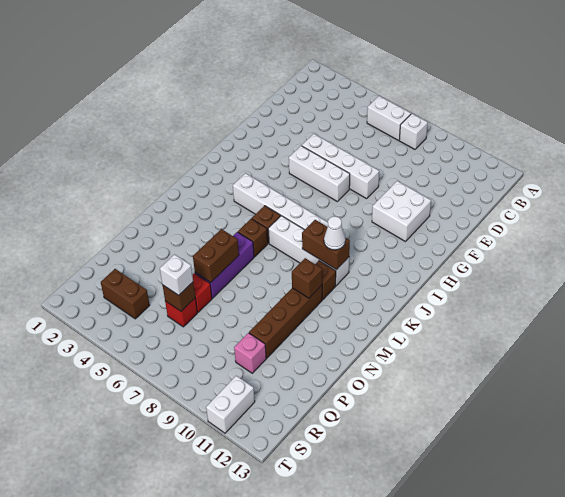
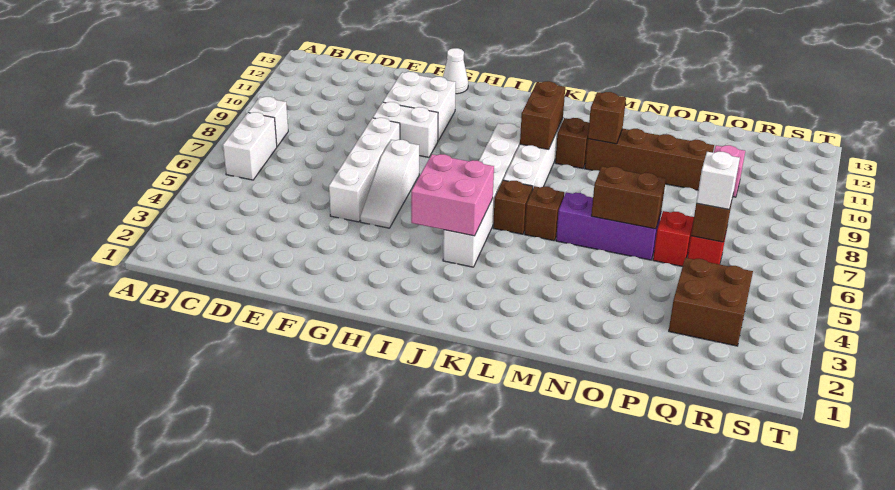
white brick G5:G7 level 1 -> white slope G5:G7 level 1 top 7
none -> pink brick I4:J5 level 2
white cone K10 level 3 -> white cone G13 level 1
brown brick R3:R4 level 1 -> brown brick Q3:R4 level 1
white brick S11:T11 level 1 -> white brick F9:G9 level 1

